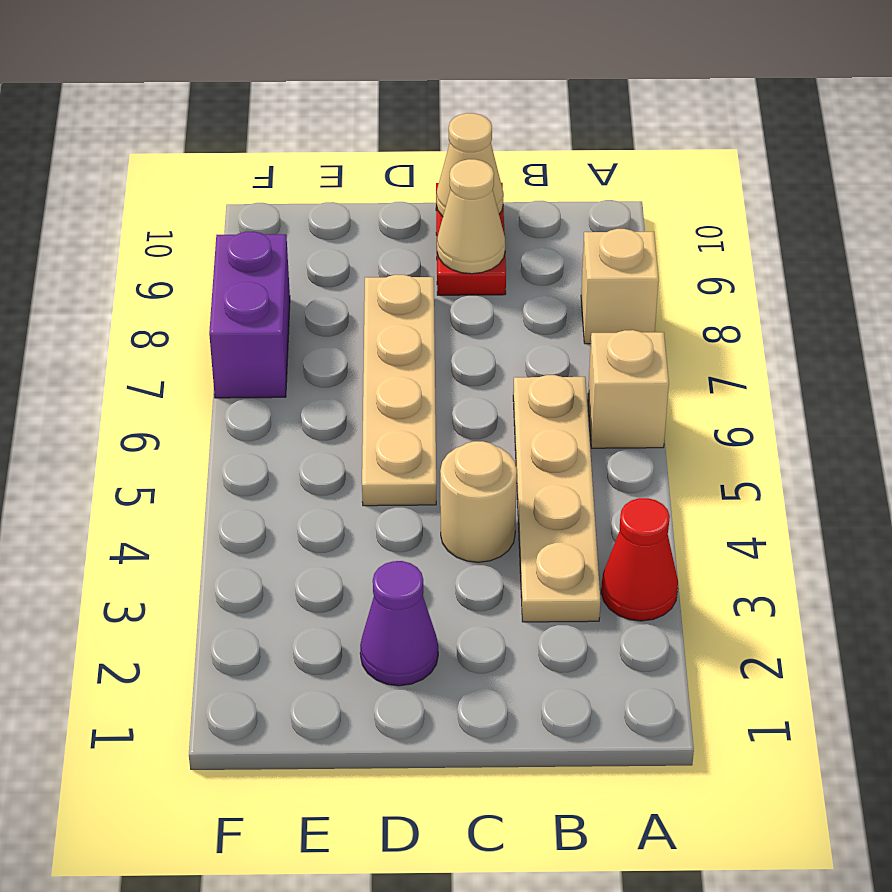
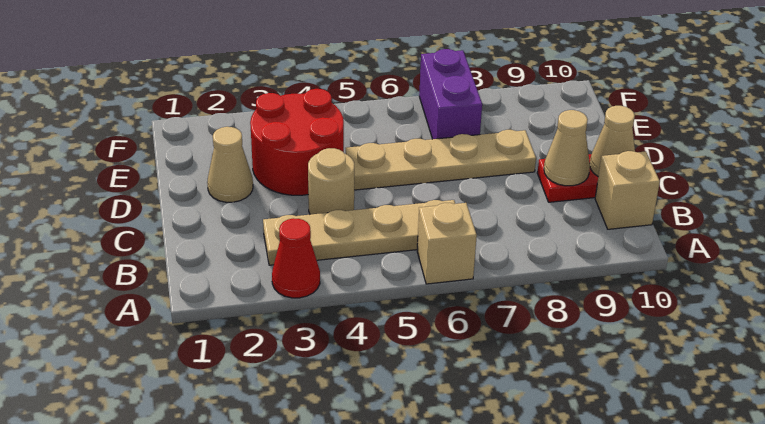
tan brick A8 level 1 -> tan brick B10 level 1
purple cone D2 level 1 -> tan cone D2 level 1
none -> red round brick D3:E4 level 1
purple brick F7:F8 level 1 -> purple brick E7:F7 level 1

